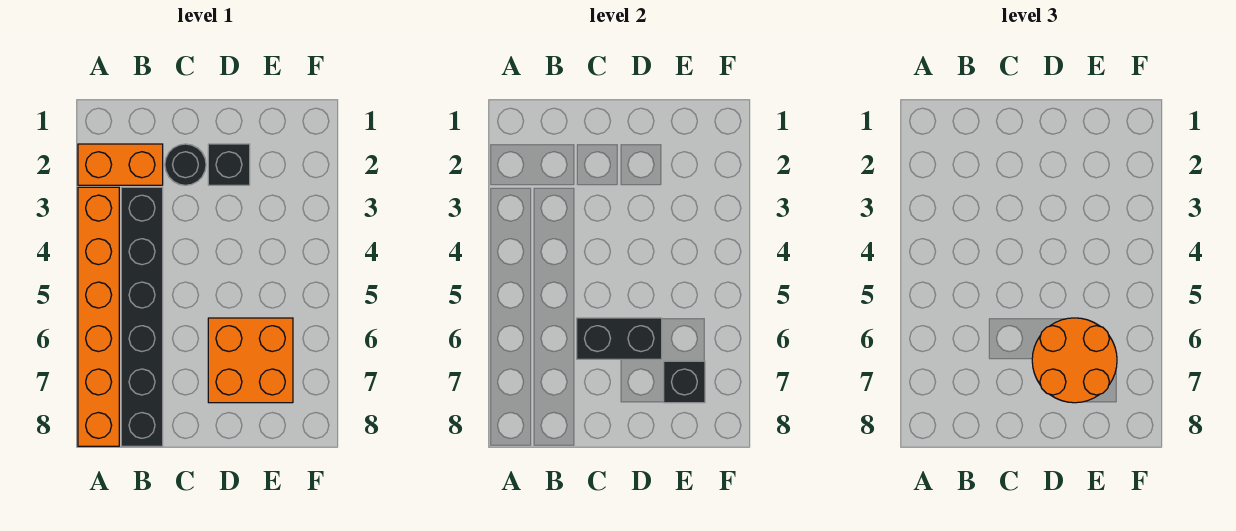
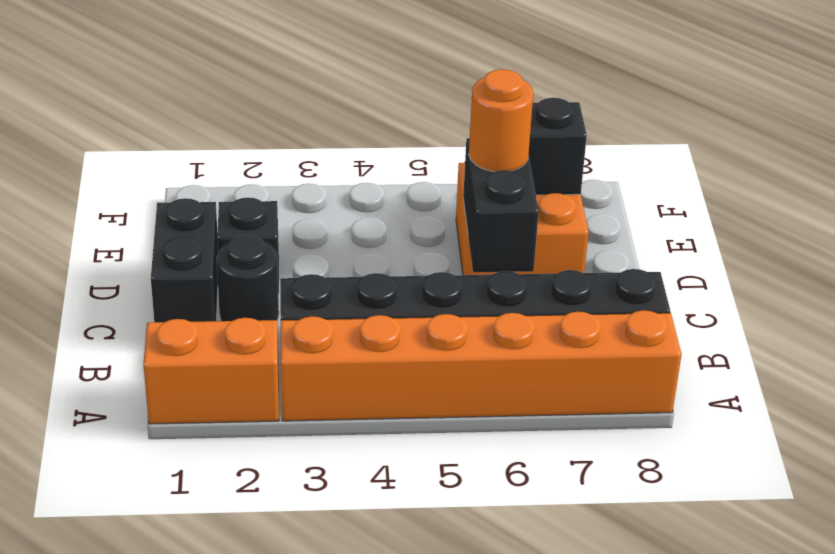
orange brick A2:B2 level 1 -> orange brick A1:A2 level 1
none -> black brick C1:D1 level 1
orange round brick D6:E7 level 3 -> orange round brick D6 level 3

